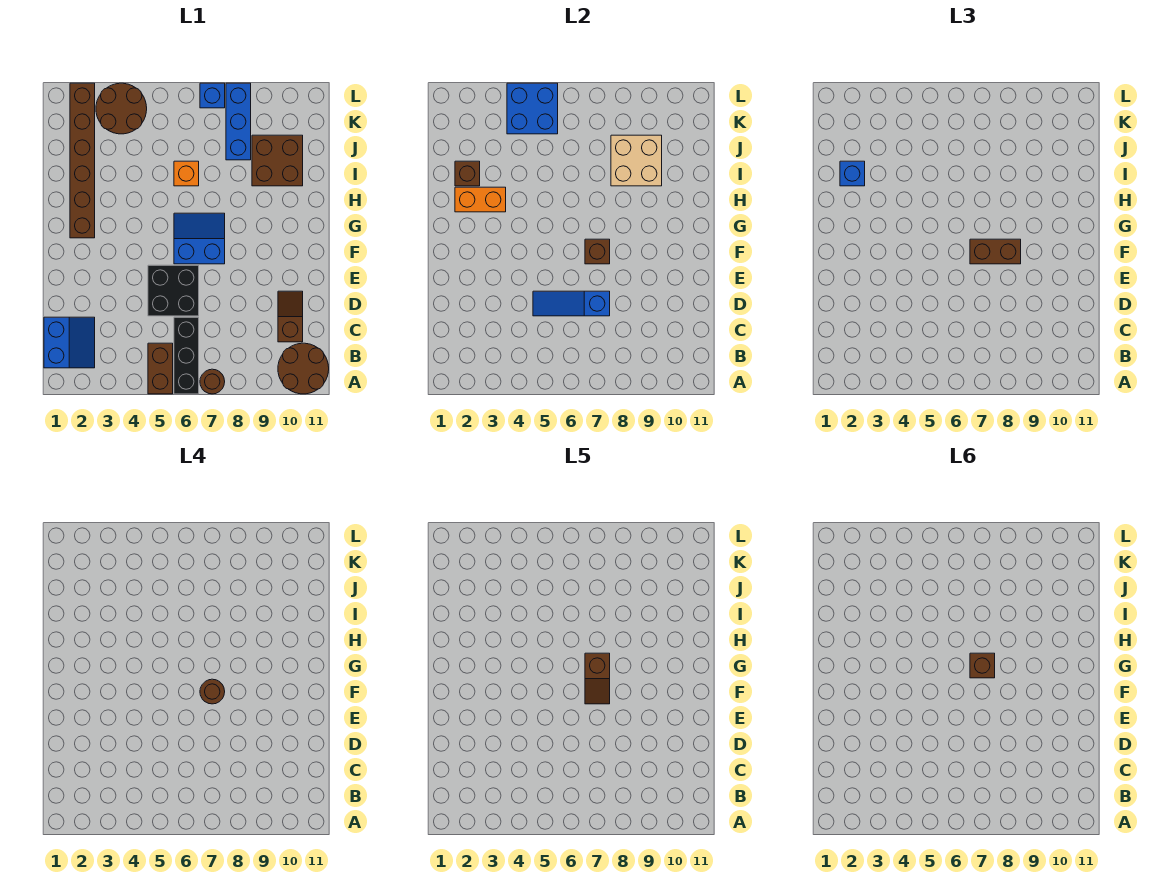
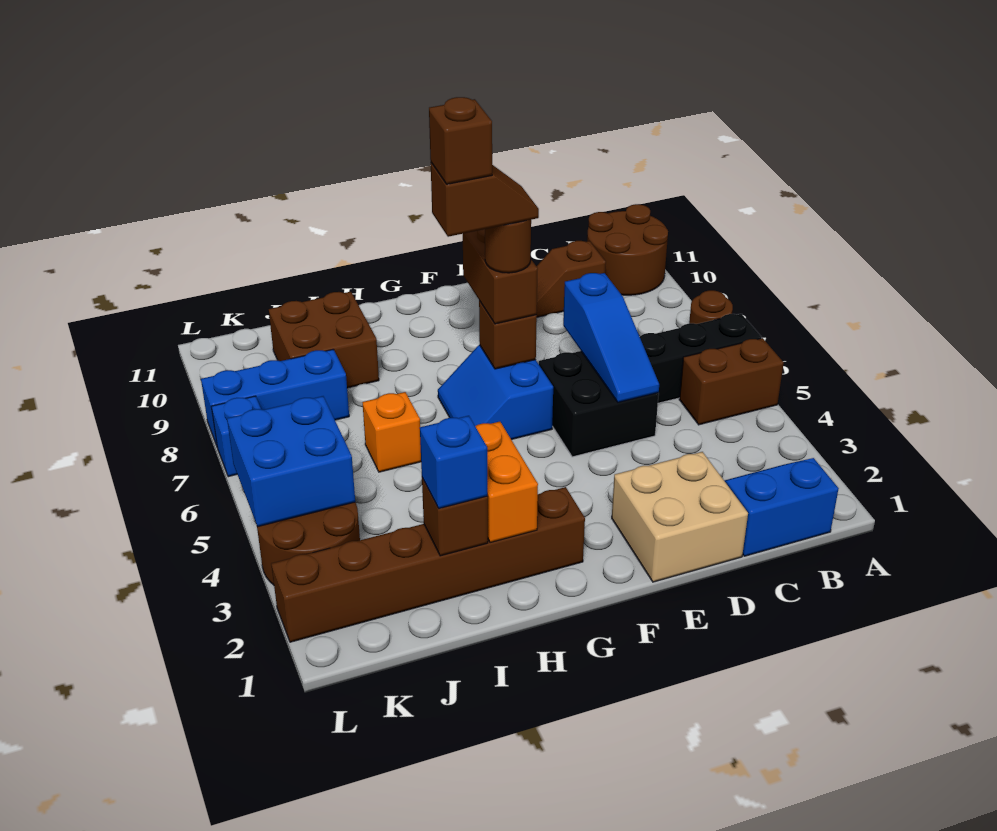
tan brick I8:J9 level 2 -> tan brick D1:E2 level 1

